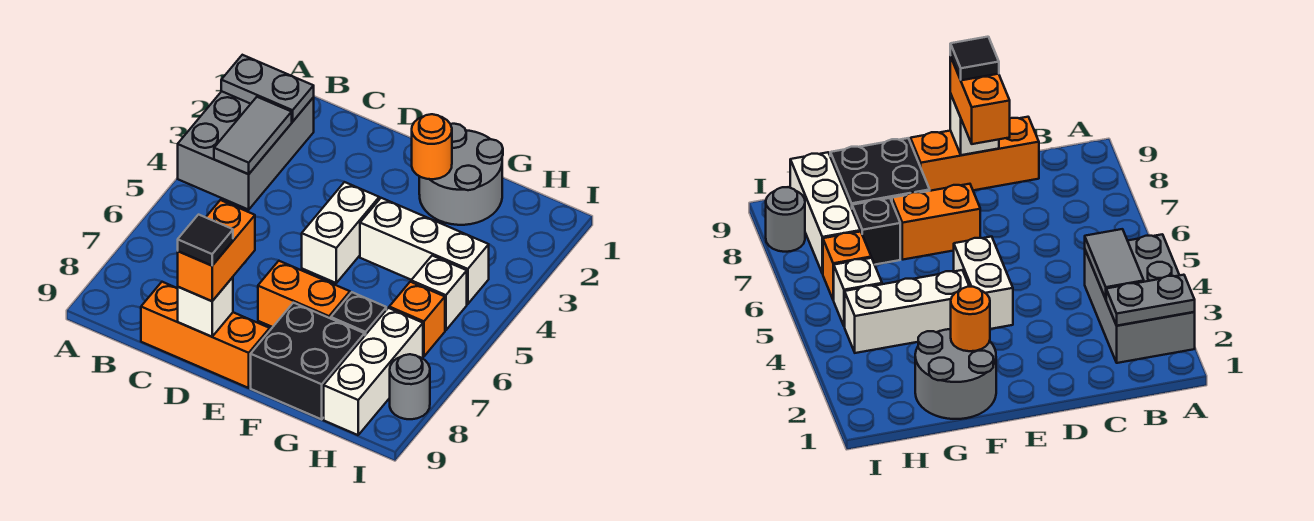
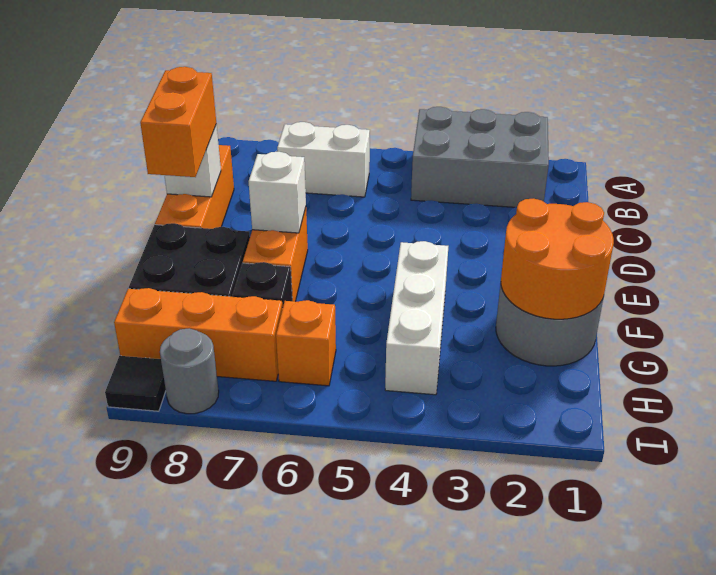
grey plate A2:B2 level 2 -> none
grey tile B3:B4 level 2 -> none
orange brick D8:D9 level 3 -> orange brick D9:E9 level 3
black tile D9 level 4 -> black tile I9 level 1
white brick E4:E5 level 1 -> white brick B6:B7 level 1
orange round brick F2 level 2 -> orange round brick F1:G2 level 2
white brick H5 level 1 -> white brick E7 level 2
white brick H7:H9 level 1 -> orange brick H7:H9 level 1

